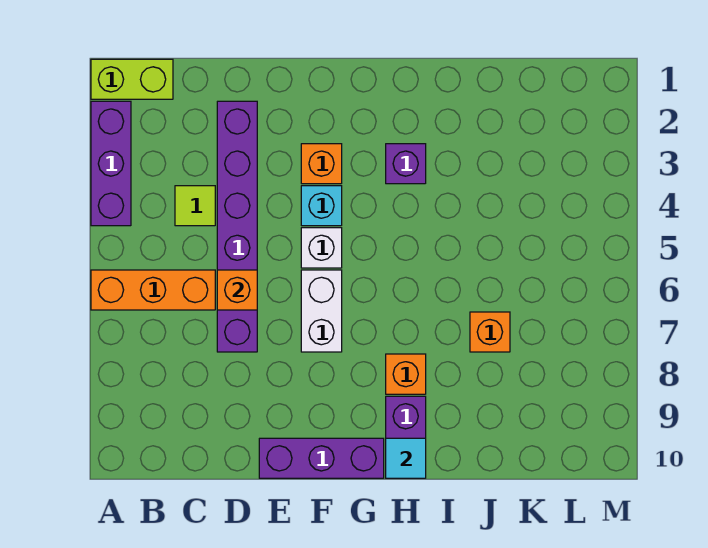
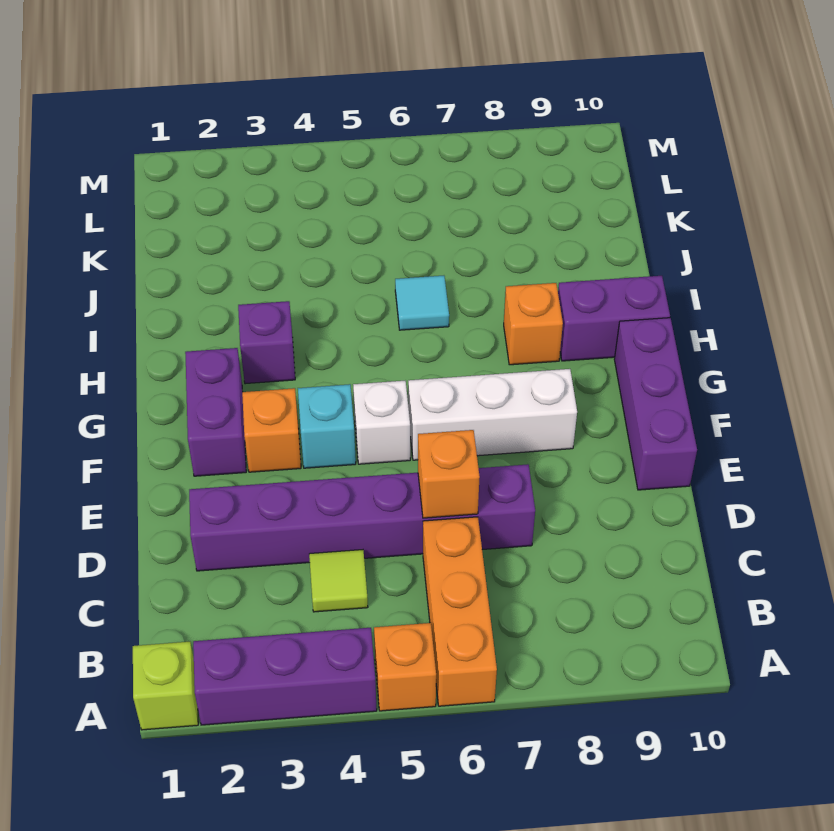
lime brick A1:B1 level 1 -> lime brick A1 level 1
none -> purple brick F2:G2 level 1
white brick F6:F7 level 1 -> white brick F6:F8 level 1
cyan tile H10 level 2 -> cyan tile I6 level 1
orange brick J7 level 1 -> orange brick A5 level 1

